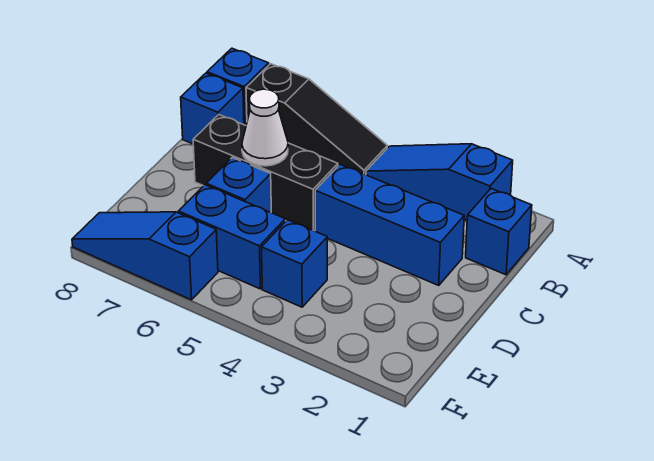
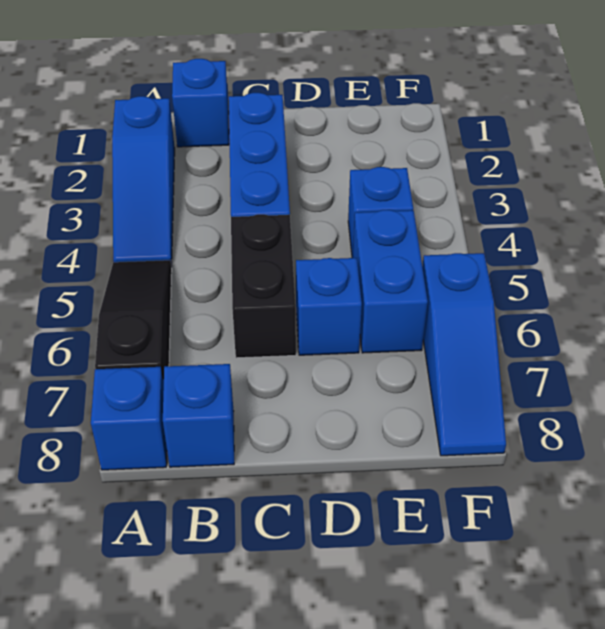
black brick C5:C7 level 1 -> black brick C5:C6 level 1
white cone C6 level 2 -> none

